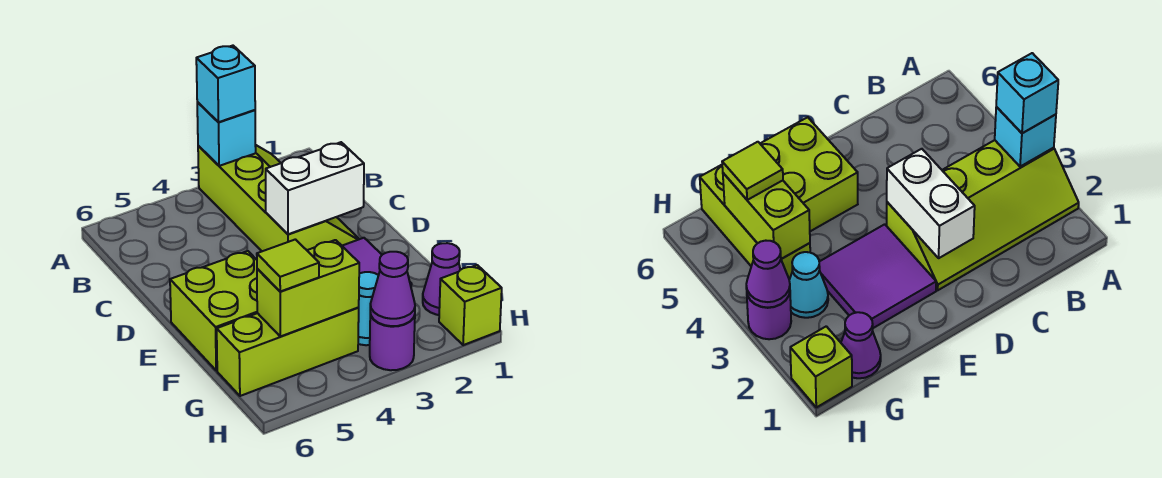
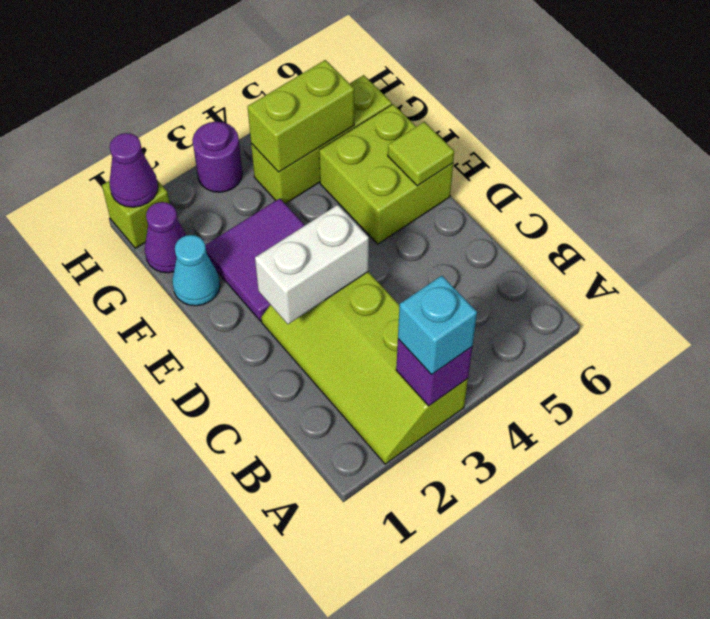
cyan brick A3 level 2 -> purple brick A3 level 2
cyan cone G3 level 1 -> cyan cone F1 level 1
lime tile G5 level 3 -> lime tile E6 level 2
purple cone H3 level 2 -> purple cone H1 level 2

